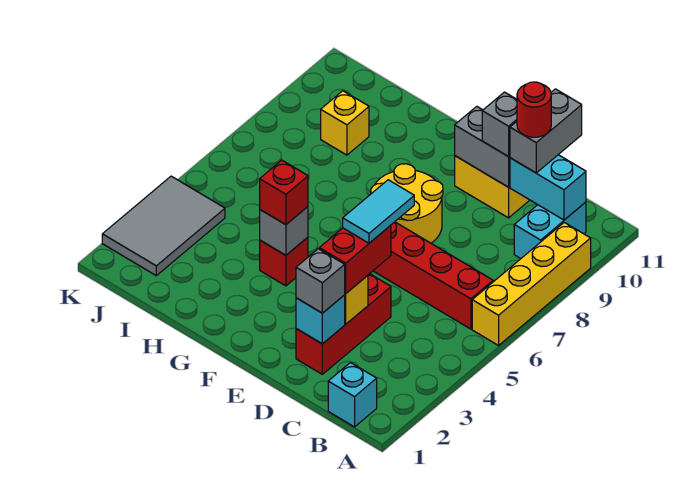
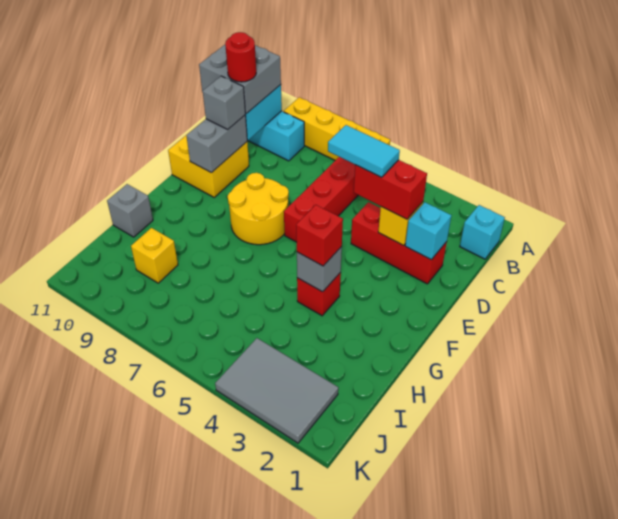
grey brick C10:C11 level 3 -> grey brick B10:C11 level 3
grey brick D2 level 3 -> grey brick H11 level 1

